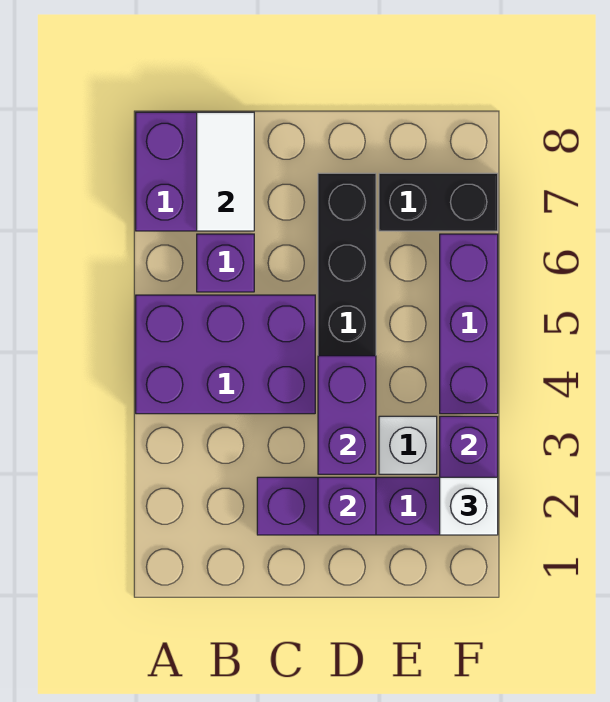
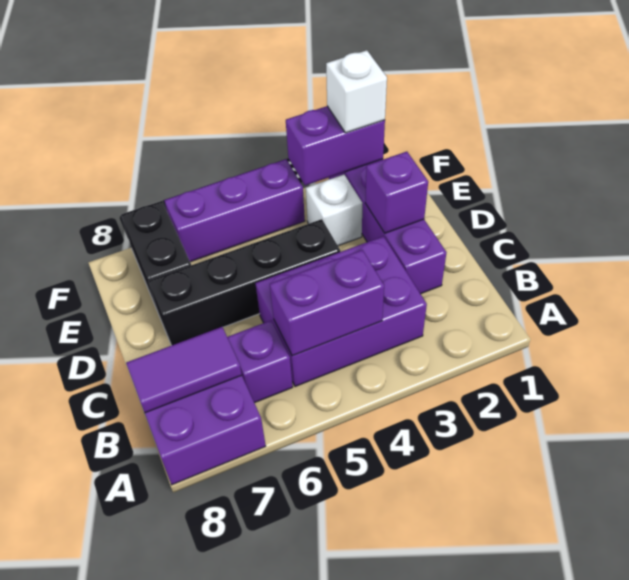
purple brick A4:C5 level 1 -> purple brick B3:C5 level 1
white tile B7:B8 level 2 -> purple tile B7:B8 level 2
purple brick D3:D4 level 2 -> purple brick B4:B5 level 2

